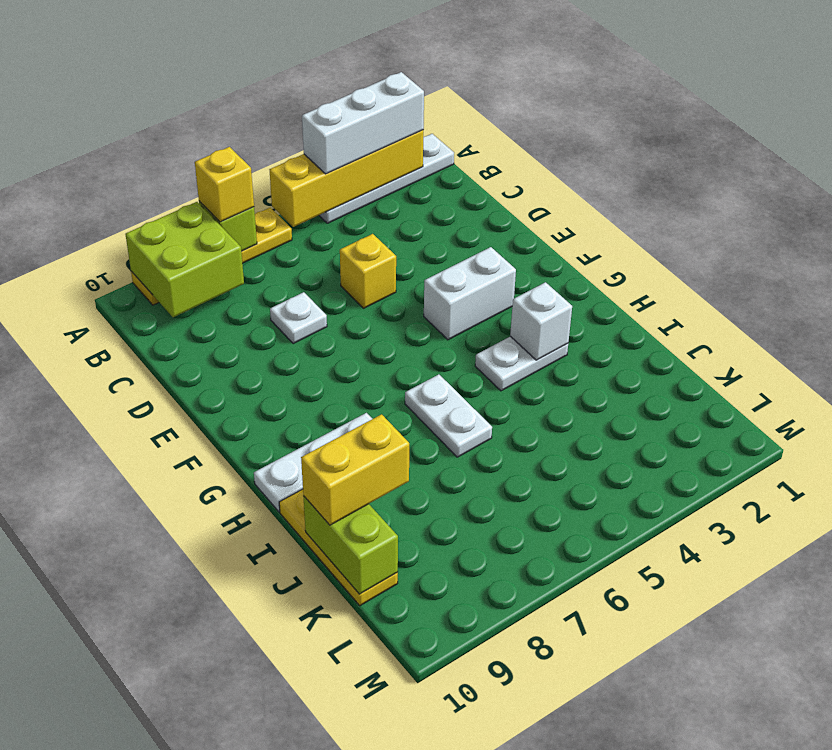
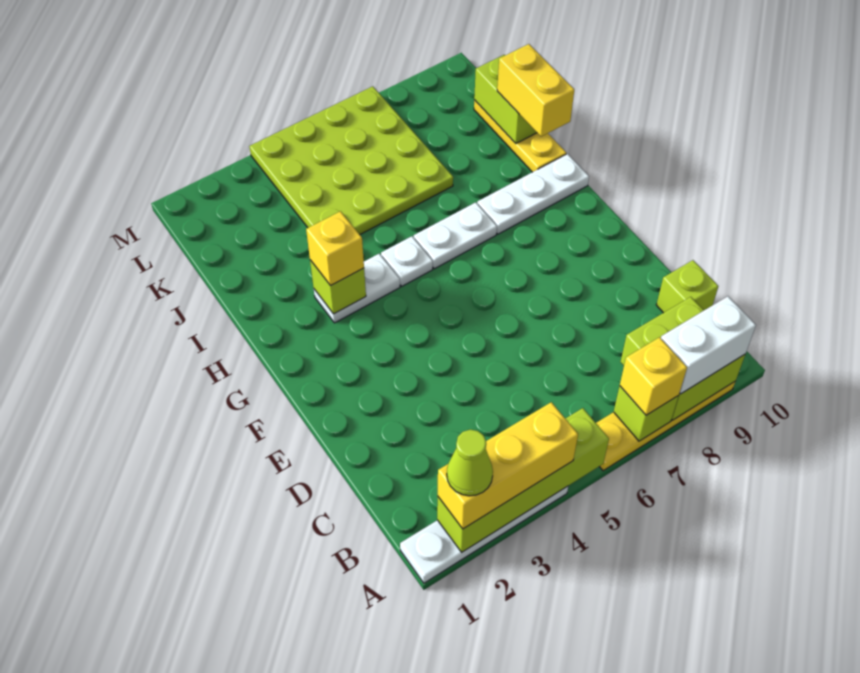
yellow brick A2:A5 level 2 -> lime brick A2:A5 level 2
white brick A2:A4 level 3 -> yellow brick A2:A4 level 3
none -> lime cone A2 level 4
none -> lime brick C10 level 1
yellow brick D5 level 1 -> yellow brick H3 level 3
white plate D7 level 1 -> white plate H5 level 1
white brick F3:F4 level 1 -> white brick A8:A9 level 3
white brick H3 level 2 -> lime brick H3 level 2
white plate H6:I6 level 1 -> white plate H6:H7 level 1
none -> lime plate J4:M7 level 1
yellow brick J9:J10 level 3 -> yellow brick I10:J10 level 3

